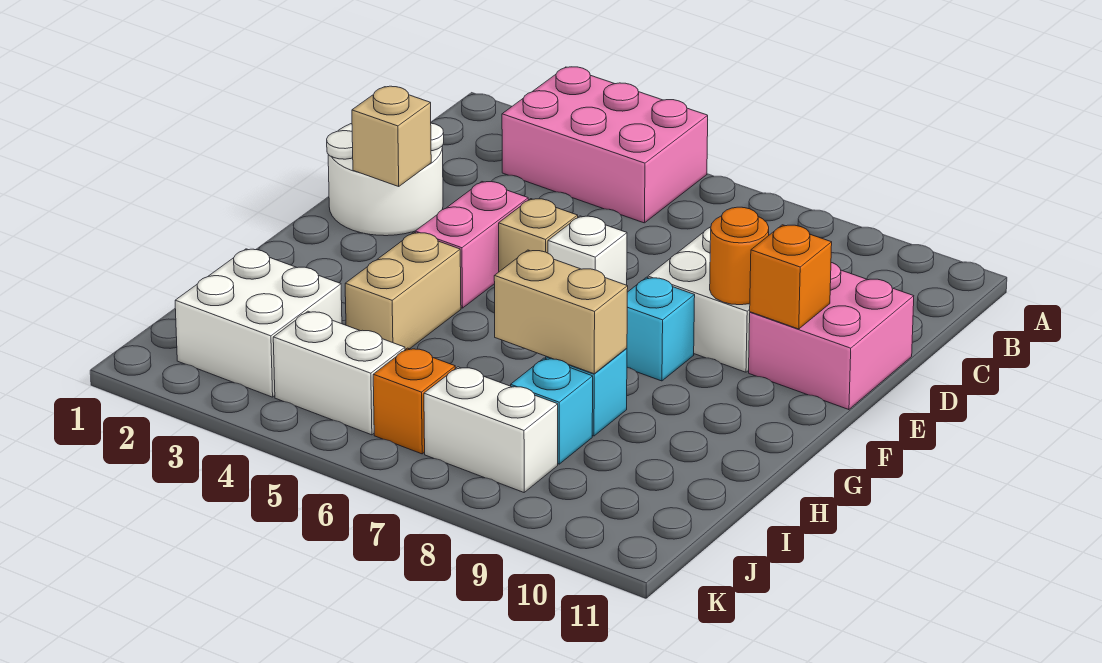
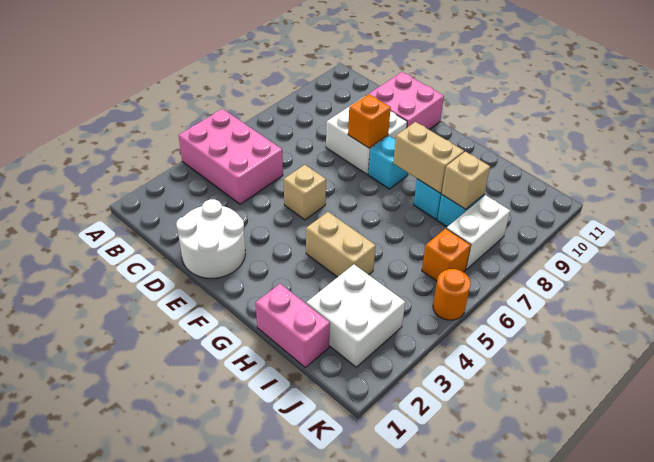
pink brick A3:B5 level 1 -> pink brick A4:C5 level 1
tan brick E2 level 2 -> tan brick I8 level 2
pink brick E4:F4 level 1 -> pink brick H1:I1 level 1
white brick E6 level 1 -> none
orange round brick E9 level 2 -> orange round brick K5 level 1
orange brick E10 level 2 -> orange brick E8 level 2
tan brick H7:H8 level 2 -> tan brick G8:H8 level 2
white brick J4:J5 level 1 -> none

